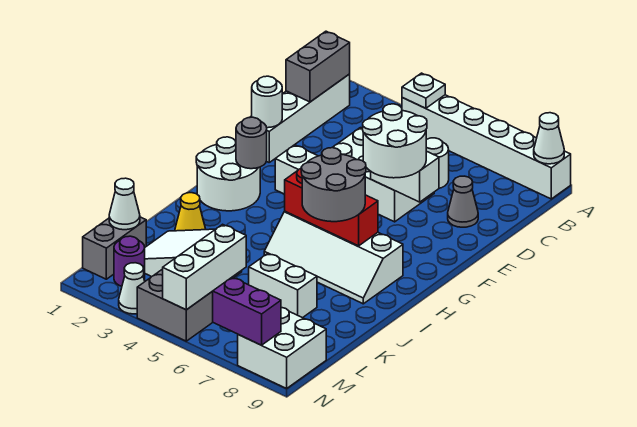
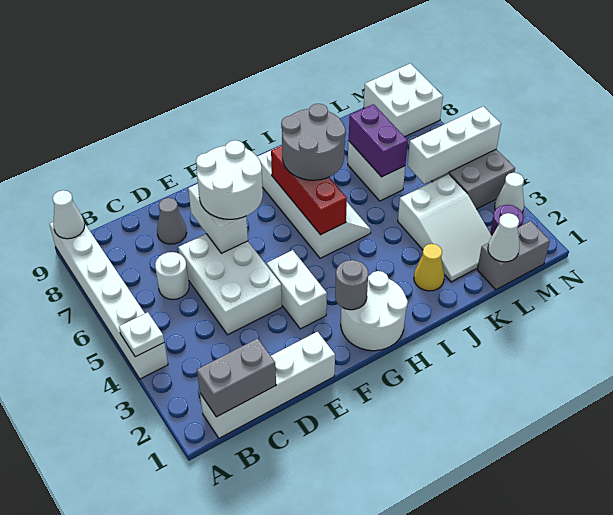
white round brick E1 level 2 -> none
purple brick N7:N8 level 2 -> purple brick K6:K7 level 2

